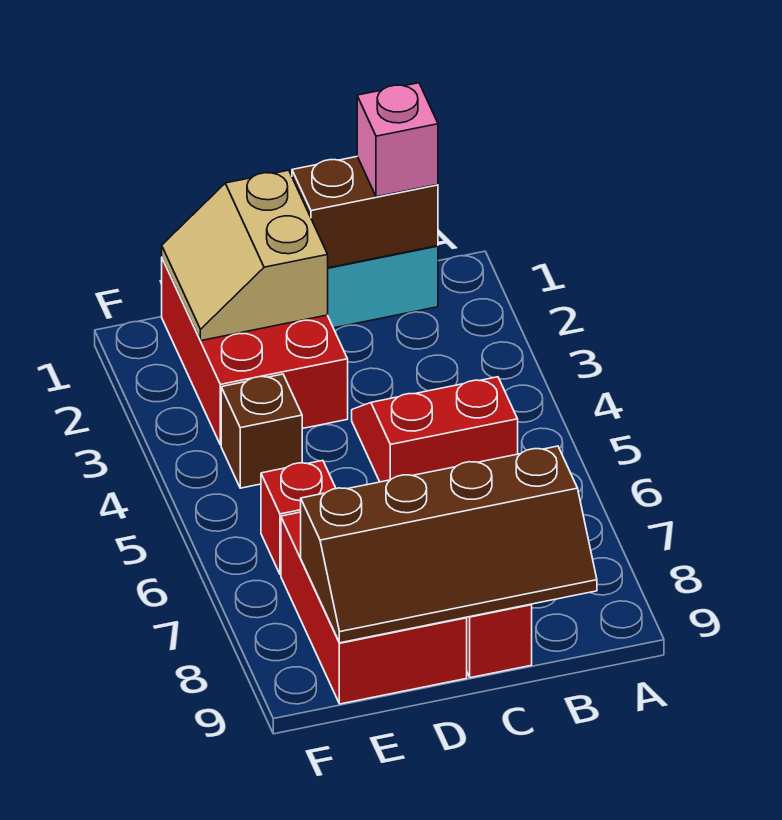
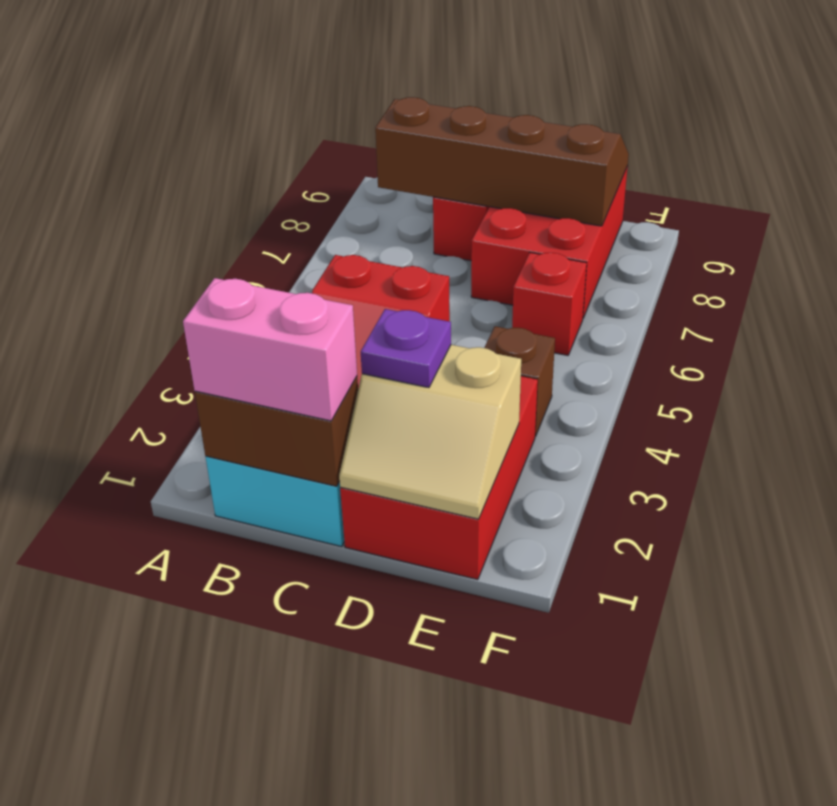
pink brick B1 level 3 -> pink brick B1:C1 level 3
tan slope D1:E2 level 2 top D -> tan slope D1:E2 level 2 top 2
none -> purple plate D2 level 3

